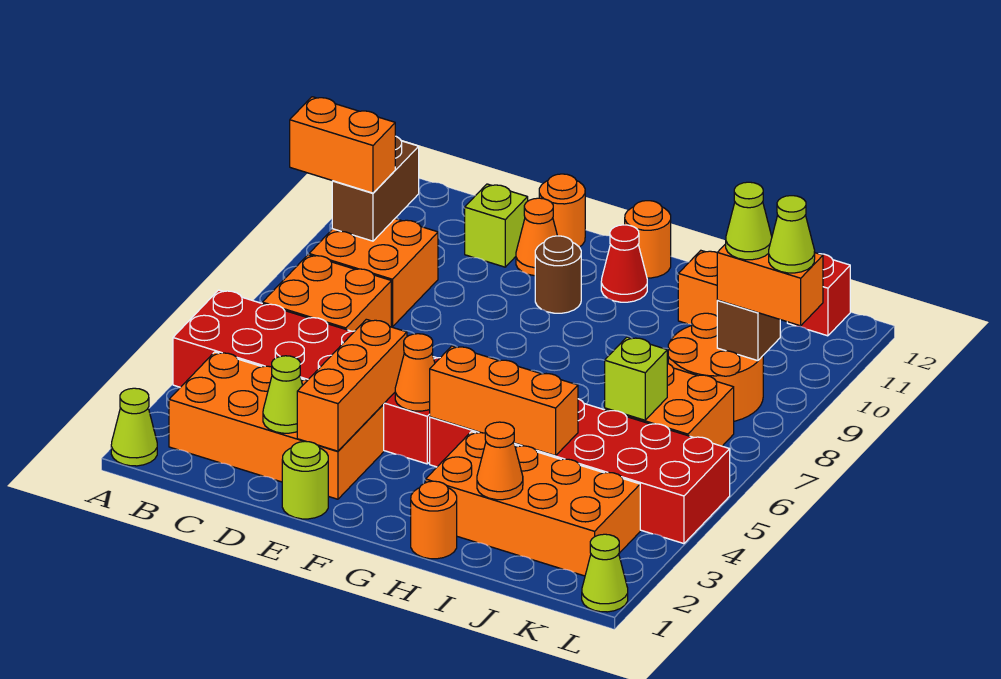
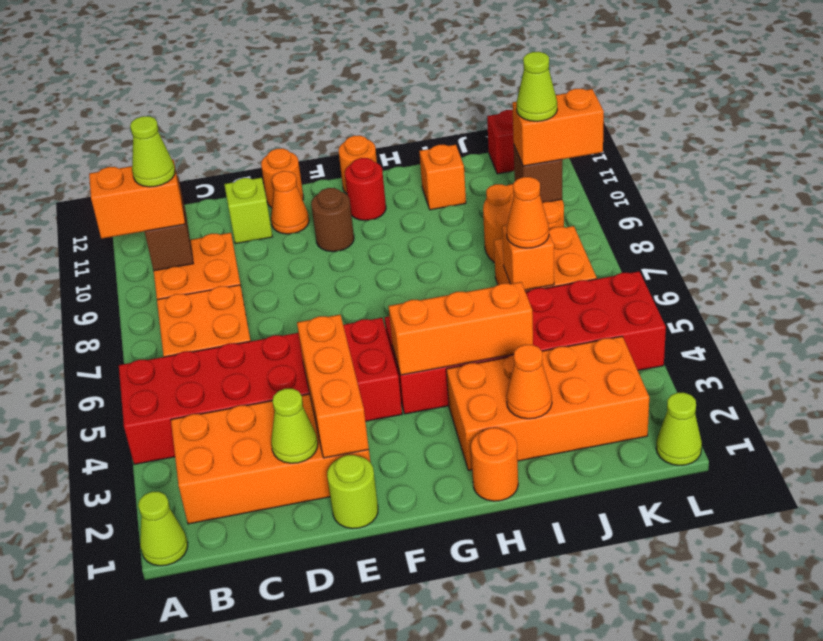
orange cone F4 level 2 -> orange cone J6 level 3
red cone G11 level 1 -> red round brick G11 level 1
lime brick J6 level 2 -> orange brick J6 level 2
lime cone L9 level 4 -> lime cone B9 level 4

